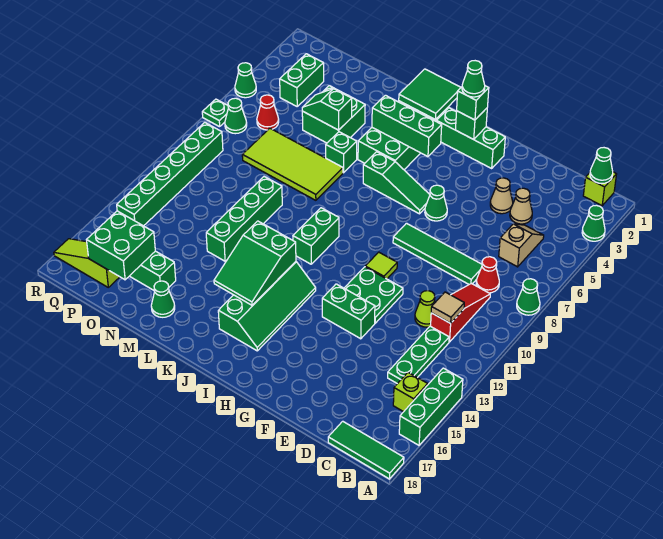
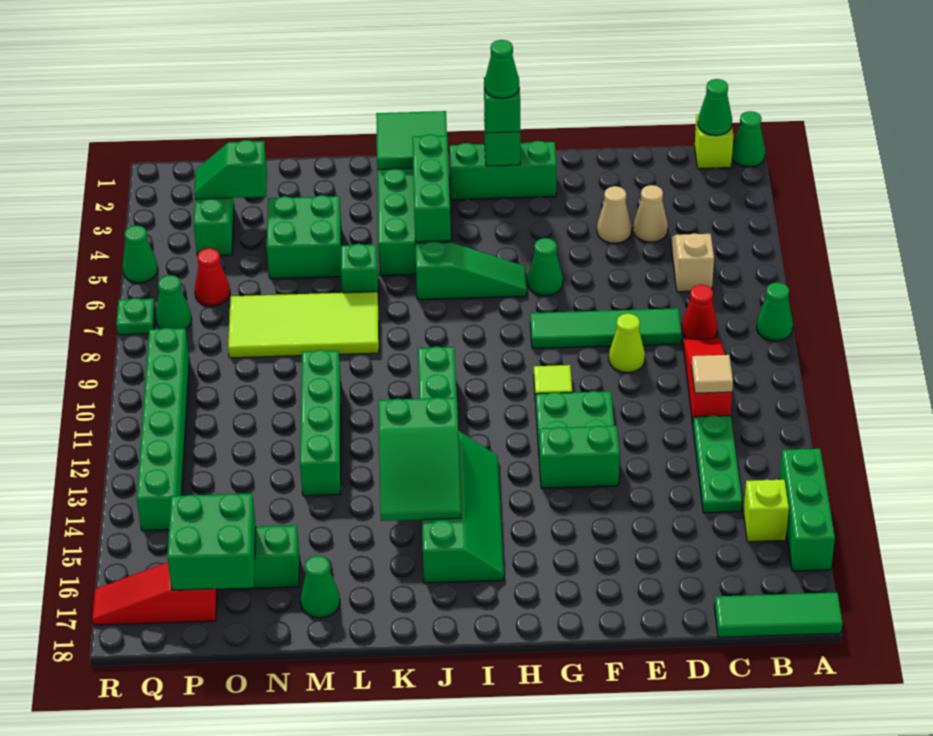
green cone A3 level 1 -> green cone A1 level 1
lime cone D11 level 1 -> lime cone E9 level 1
green brick I4:K4 level 2 -> green brick J3:J5 level 2
green slope M5:N5 level 2 top M -> green slope O3:P3 level 2 top O
lime slope P17:R17 level 1 top P -> red slope P17:R17 level 1 top P

